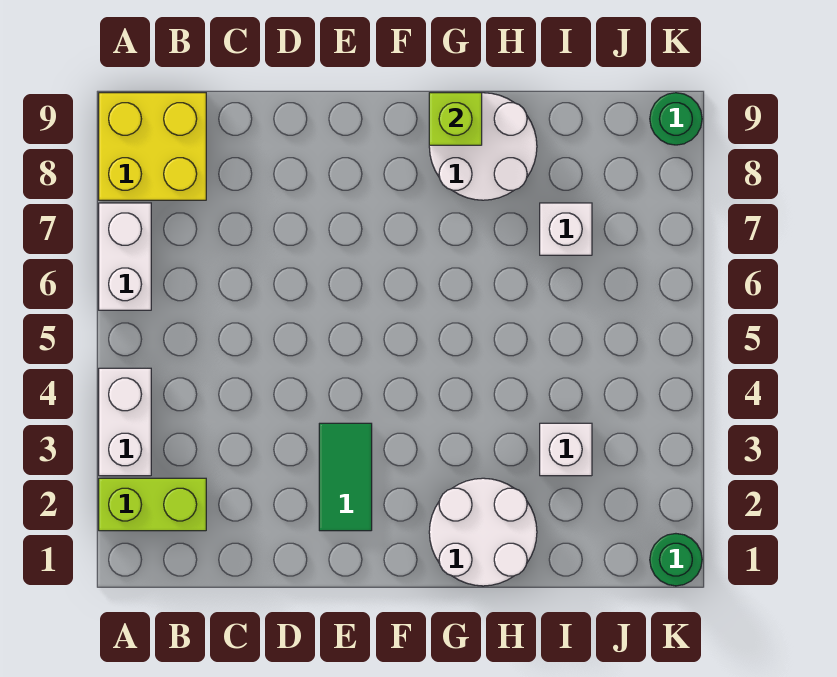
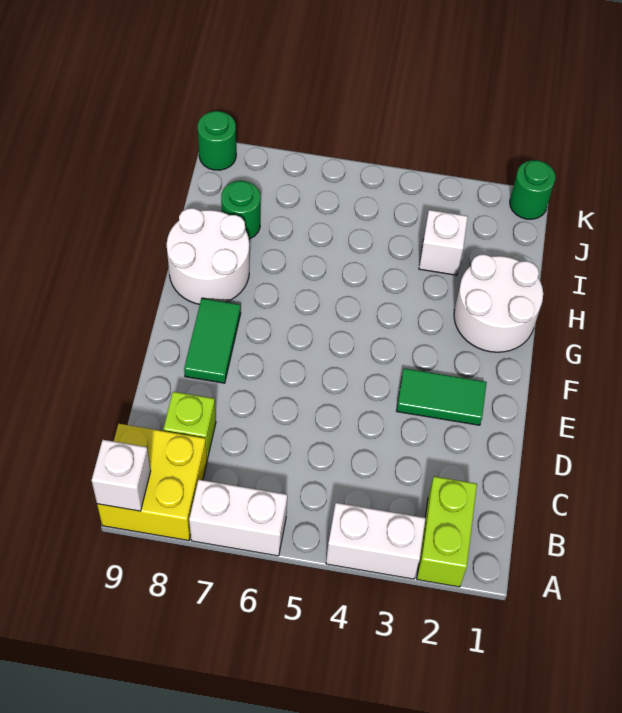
none -> green tile E8:F8 level 1
lime brick G9 level 2 -> lime brick C8 level 1
white brick I7 level 1 -> white brick A9 level 2
none -> green round brick I8 level 1

